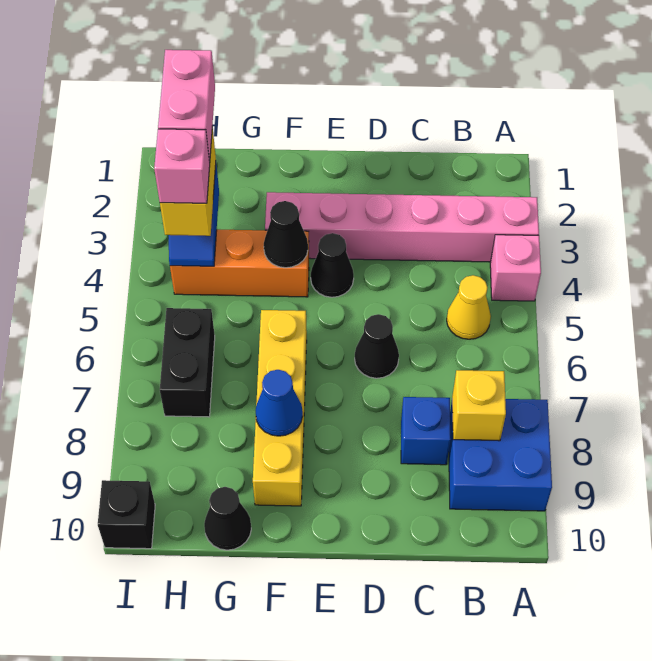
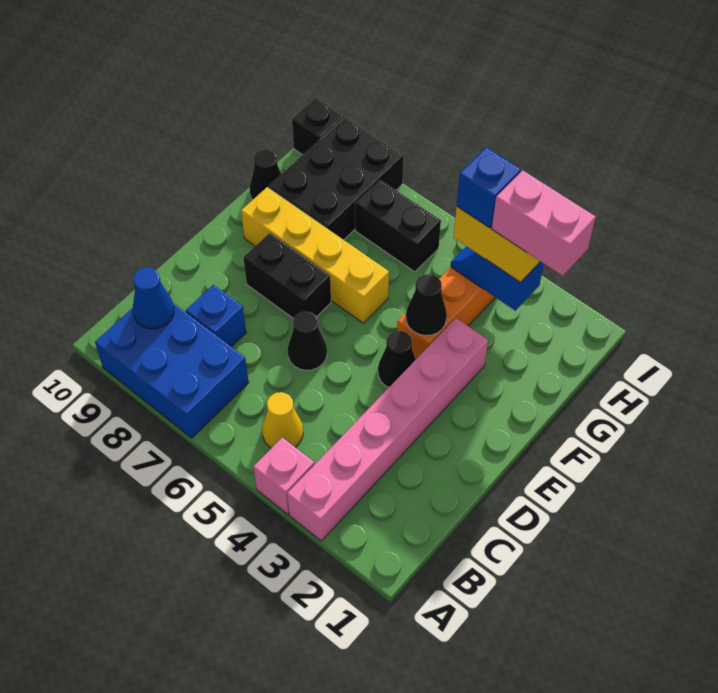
blue brick A8:B9 level 1 -> blue brick A7:B9 level 1
yellow brick B8 level 2 -> none
none -> black brick E7:E8 level 1
blue cone F8 level 2 -> blue cone B9 level 2
none -> black brick G8:I9 level 1
pink brick H4 level 4 -> blue brick H4 level 4

